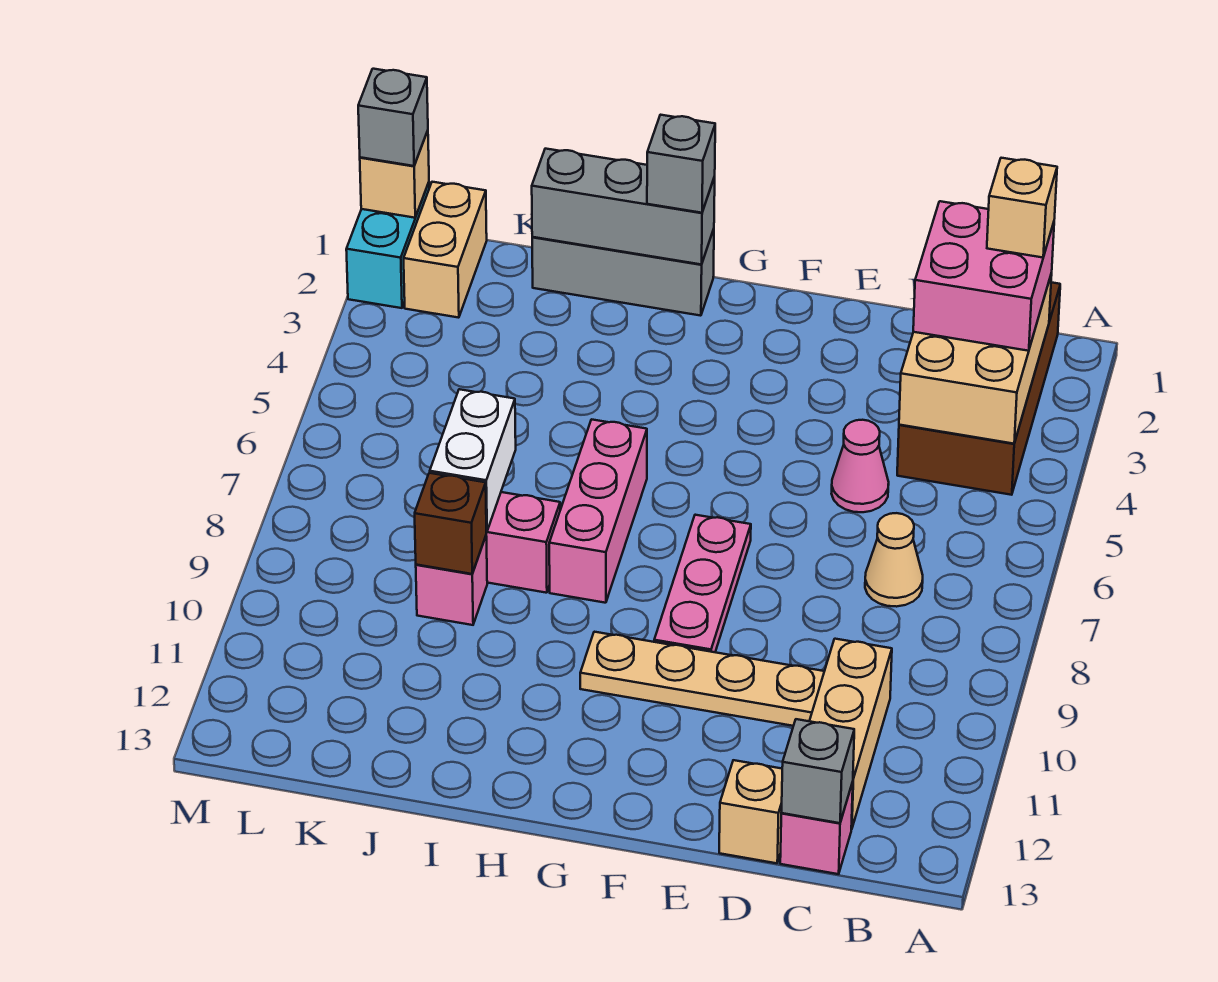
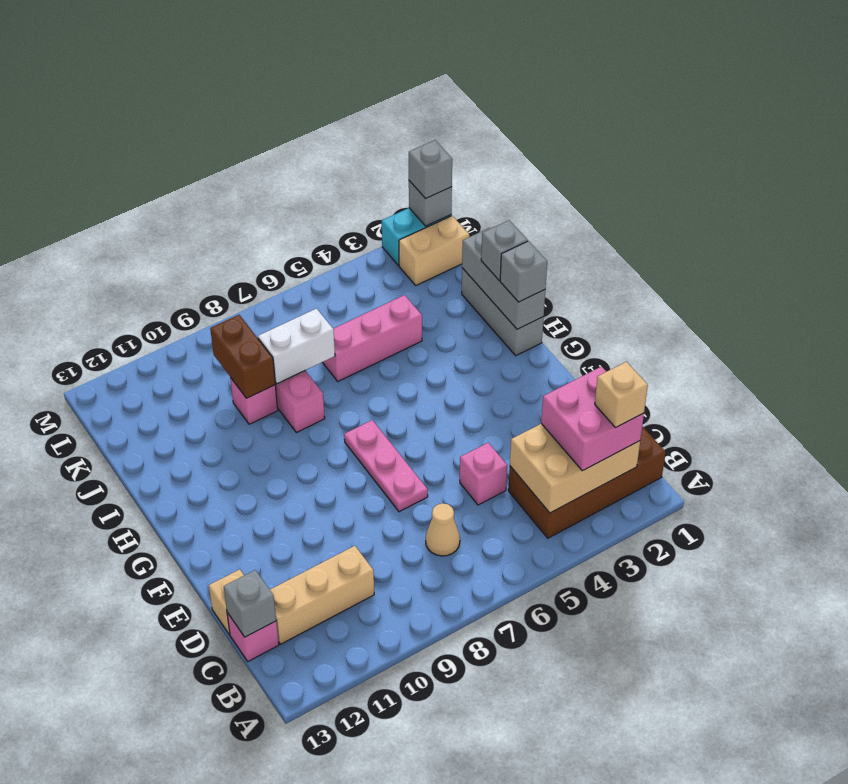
pink cone D5 level 1 -> pink brick D5 level 1
tan plate D10:G10 level 1 -> none
pink plate F7:F9 level 1 -> pink plate E7:G7 level 1
pink brick H6:H8 level 1 -> pink brick J4:J6 level 1
none -> grey brick I1 level 3
brown brick J9 level 2 -> brown brick J9:K9 level 2
tan brick M1 level 2 -> grey brick M1 level 2

